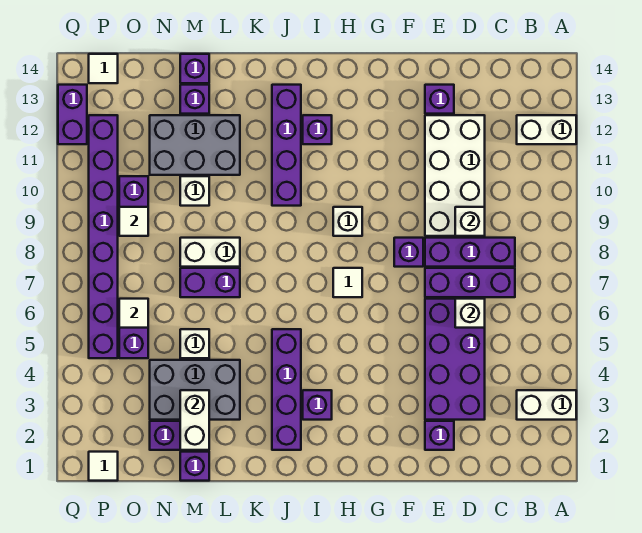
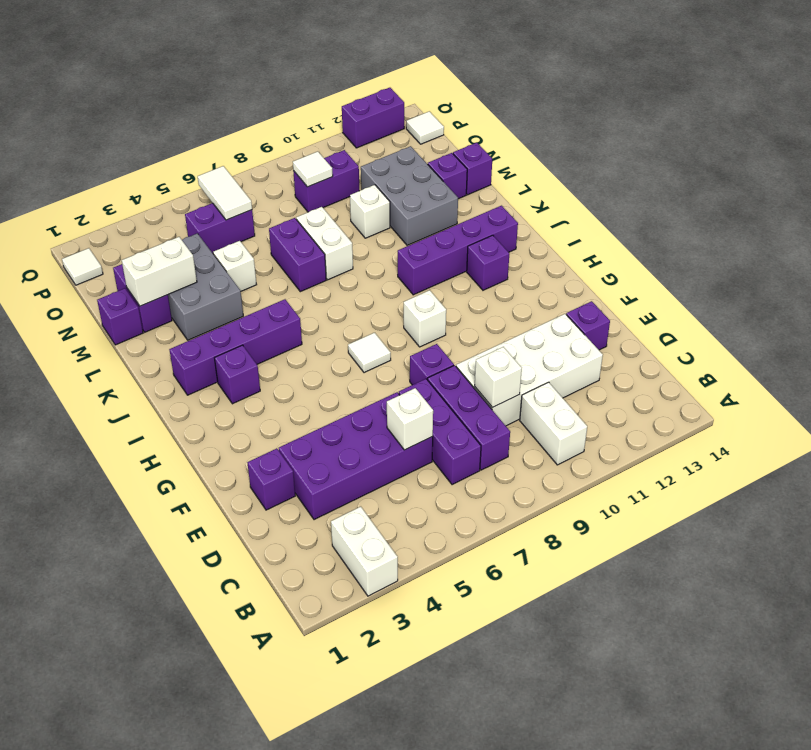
white brick A12:B12 level 1 -> white brick B10:C10 level 1
white tile O6 level 2 -> white tile O6:P6 level 2
purple brick P5:P12 level 1 -> none

